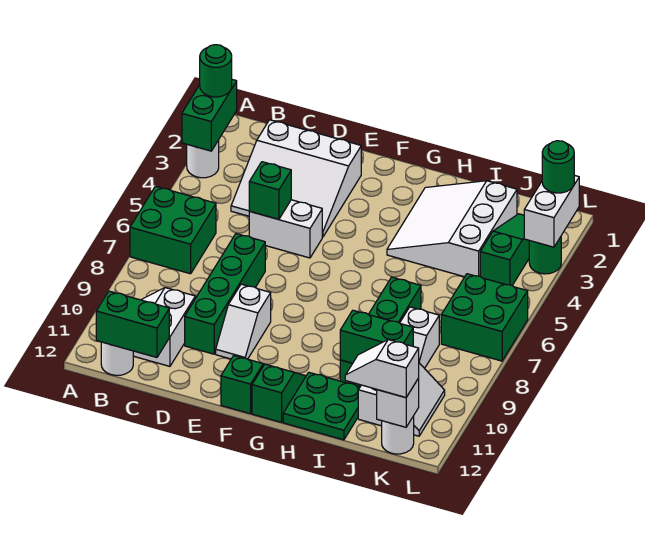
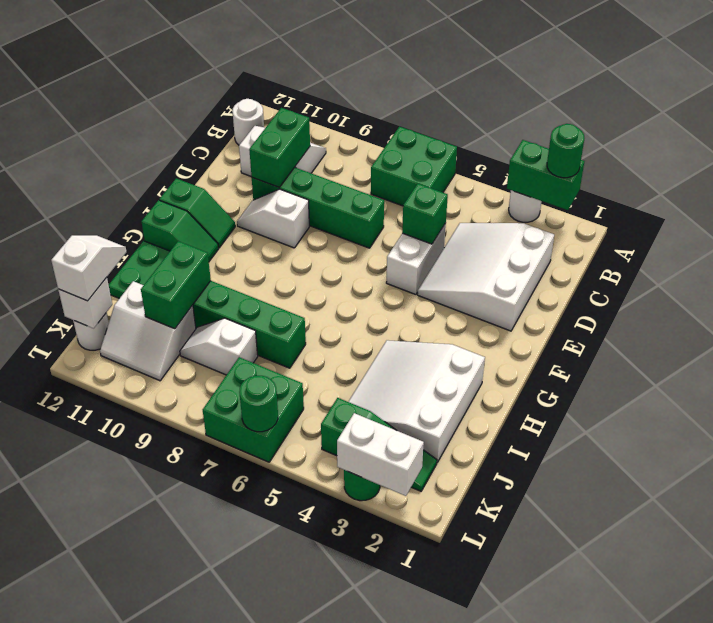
green brick B12:C12 level 2 -> green brick C10:D10 level 2
white slope H2:J4 level 1 top J -> white slope H2:J4 level 1 top 2
green round brick L2 level 3 -> green round brick L6 level 2

